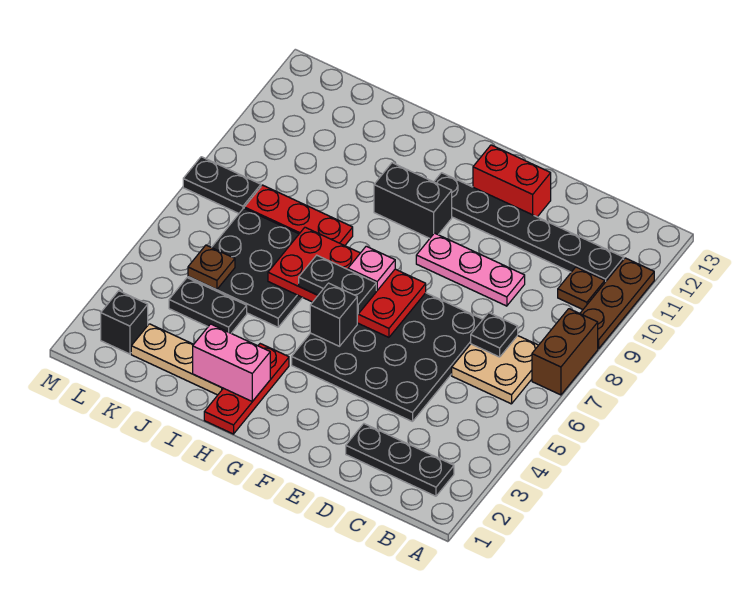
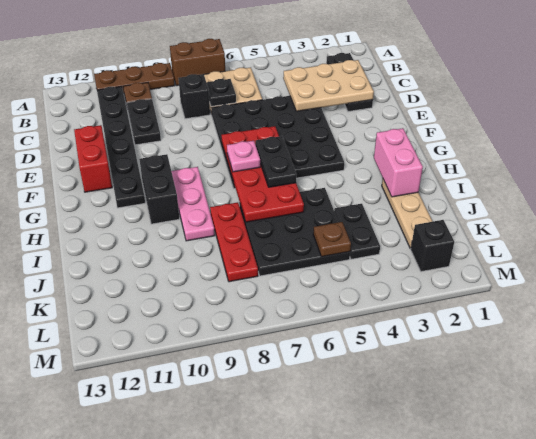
none -> tan plate C2:D4 level 2
pink plate D9:F9 level 1 -> pink plate G9:I9 level 1
black brick G5 level 2 -> black brick C8 level 1
red plate H1:H3 level 1 -> none
black plate L8:M8 level 1 -> black plate C10:D10 level 1

